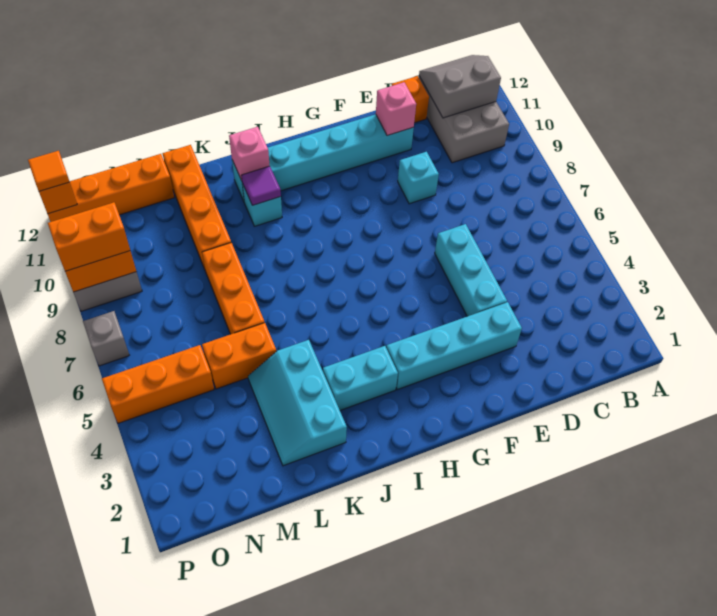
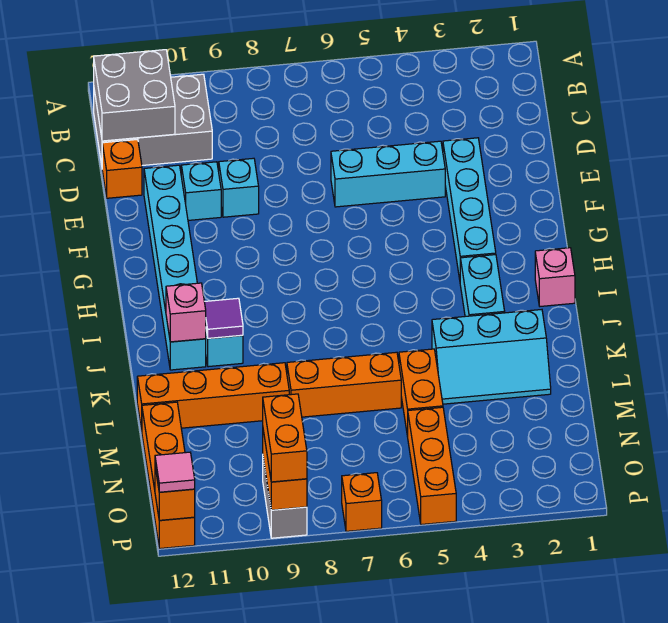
grey slope B11:C12 level 2 top 11 -> grey brick B11:C12 level 2
none -> cyan brick E10 level 1
pink brick E11 level 2 -> pink brick I1 level 1
grey brick P7 level 1 -> orange brick P7 level 1
orange tile P12 level 3 -> pink tile P12 level 3

